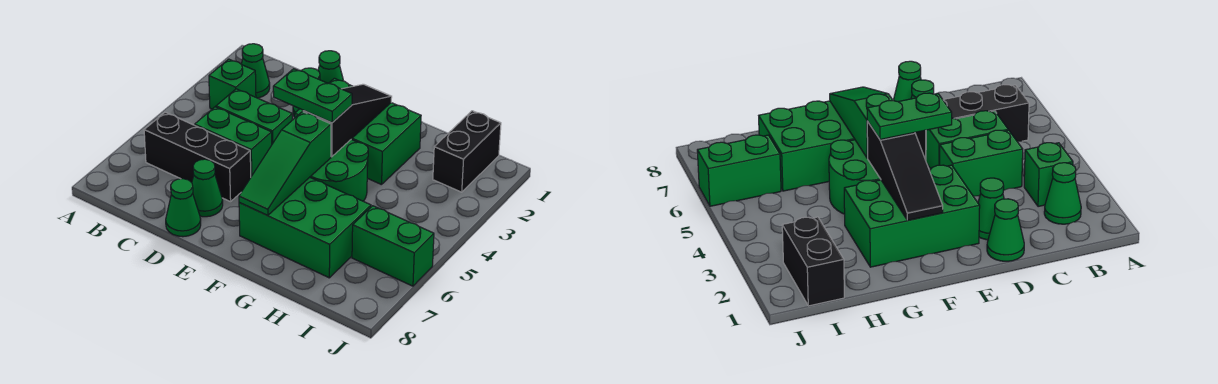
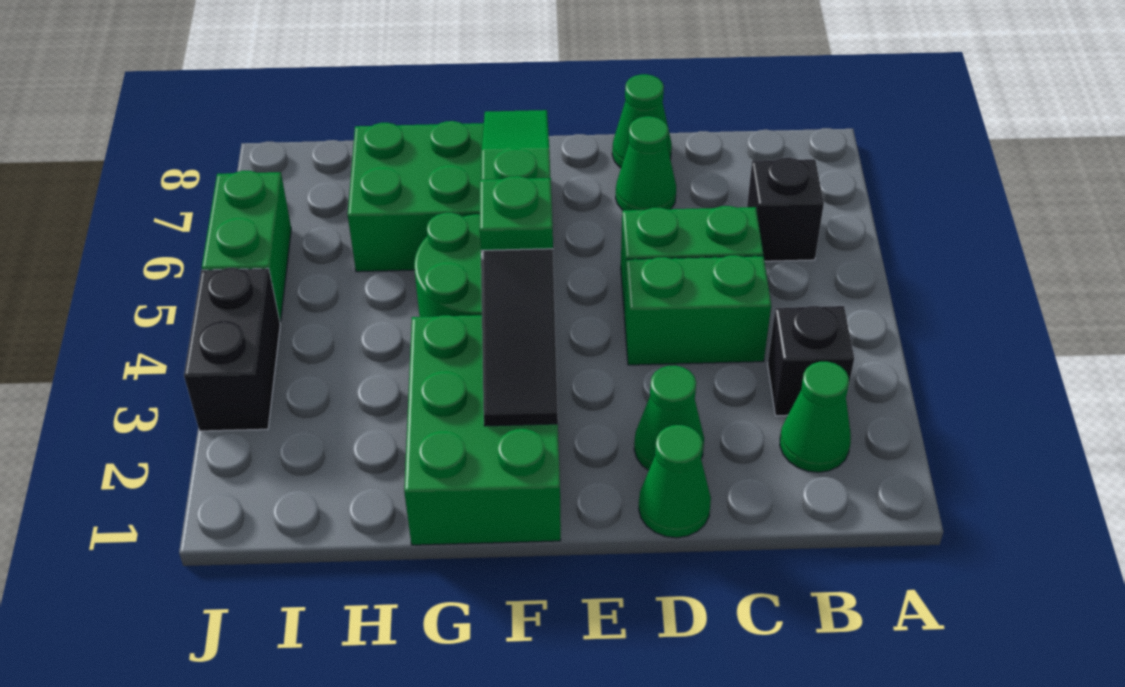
green brick B3 level 1 -> black brick B3 level 1
black brick B6:D6 level 1 -> black brick B6 level 1
green brick E2:G3 level 1 -> green brick F1:G3 level 1
green plate E4:F4 level 3 -> green plate F4 level 3
black brick I1:I2 level 1 -> black brick J3:J4 level 1
green brick I6:J6 level 1 -> green brick J5:J6 level 1

